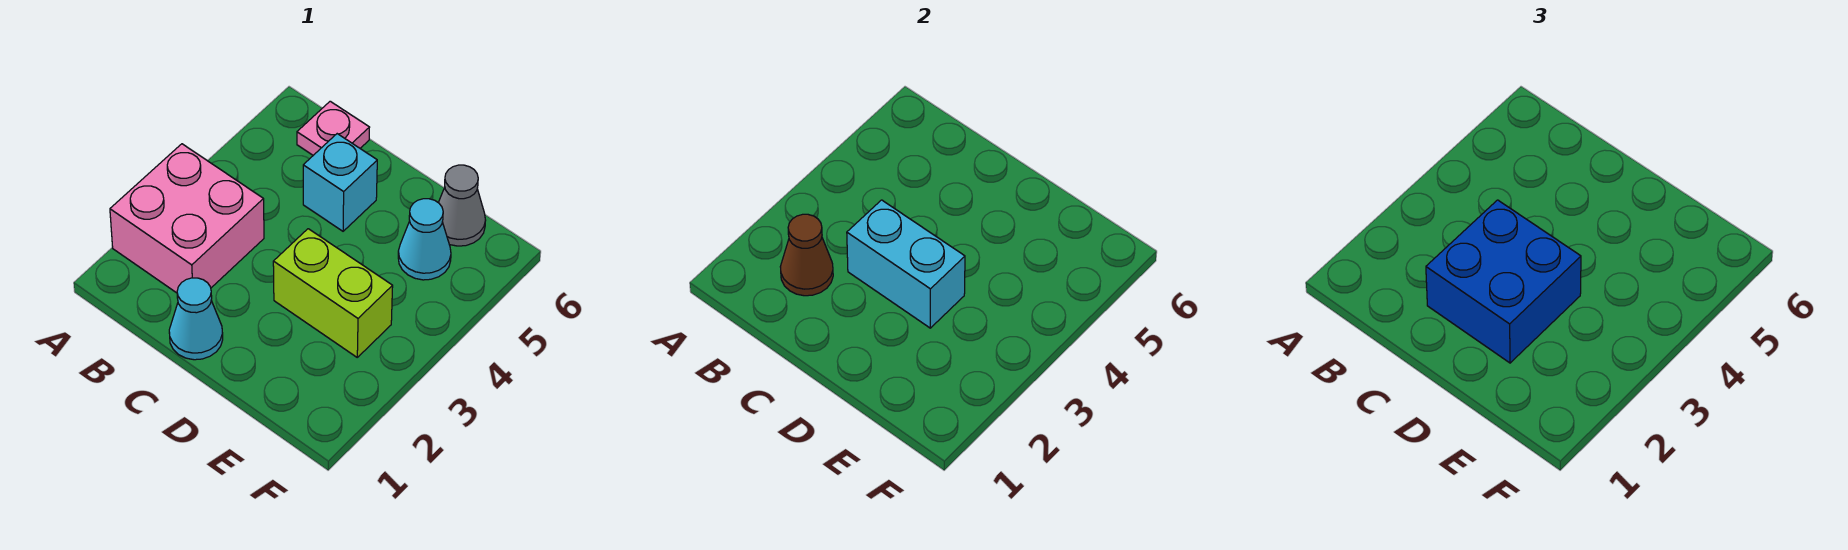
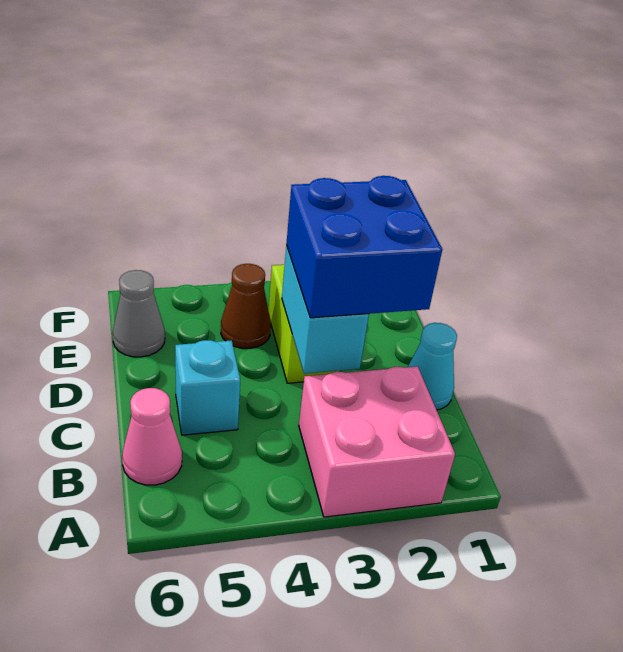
brown cone B2 level 2 -> brown cone E4 level 1
pink plate B6 level 1 -> pink cone B6 level 1
cyan cone E5 level 1 -> none

